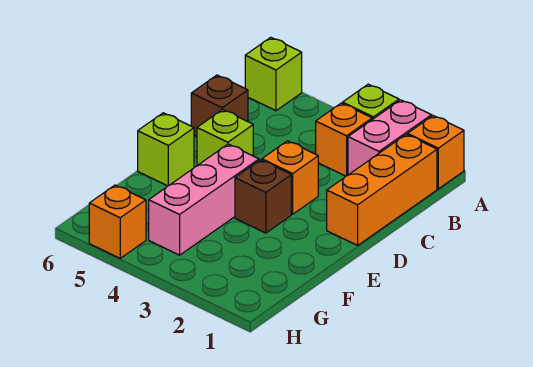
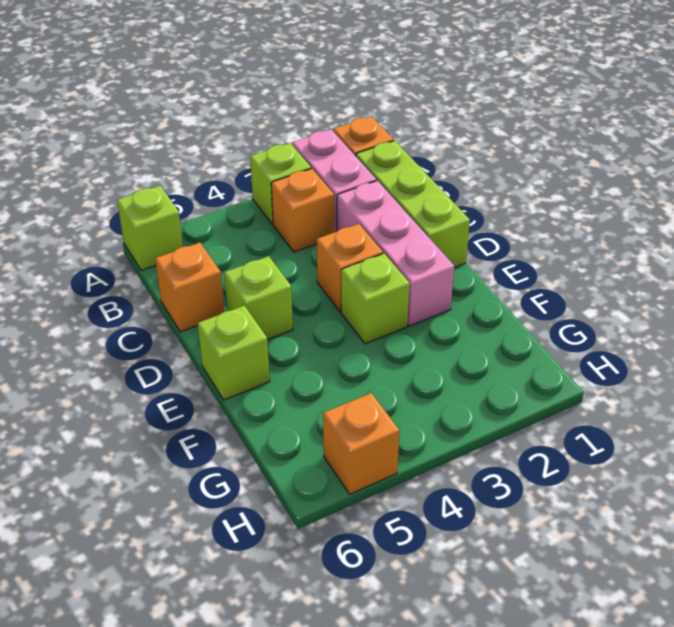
orange brick B1:D1 level 1 -> lime brick B1:D1 level 1
brown brick C6 level 1 -> orange brick C6 level 1
brown brick E3 level 1 -> lime brick E3 level 1
pink brick E4:G4 level 1 -> pink brick C2:E2 level 1

